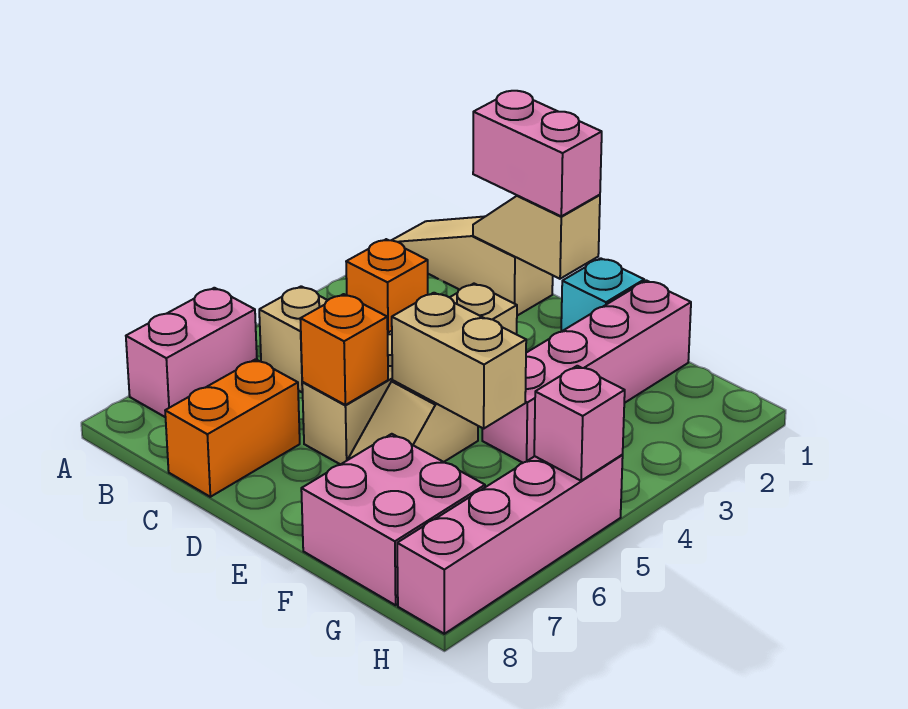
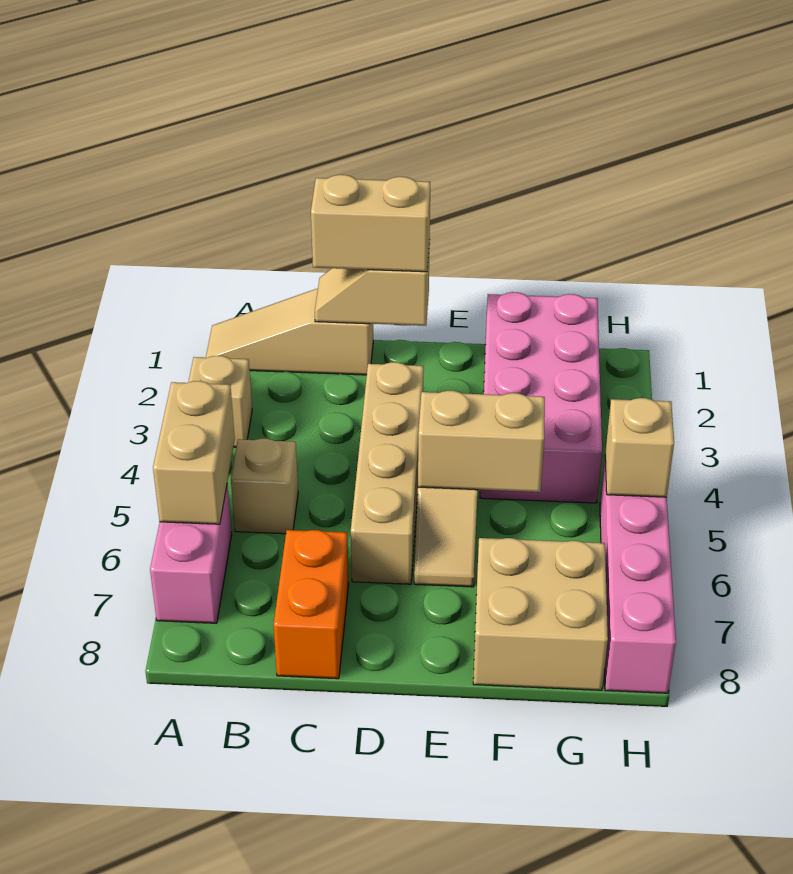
none -> tan brick A3 level 1
none -> tan brick A5:A6 level 2
orange brick B3 level 1 -> none
pink brick C1:D1 level 3 -> tan brick C1:D1 level 3
orange brick D6 level 2 -> none
cyan brick E1 level 1 -> none
pink brick F1:F4 level 1 -> pink brick F1:G4 level 1
pink brick F7:G8 level 1 -> tan brick F7:G8 level 1
pink brick H5 level 2 -> tan brick H5 level 2

